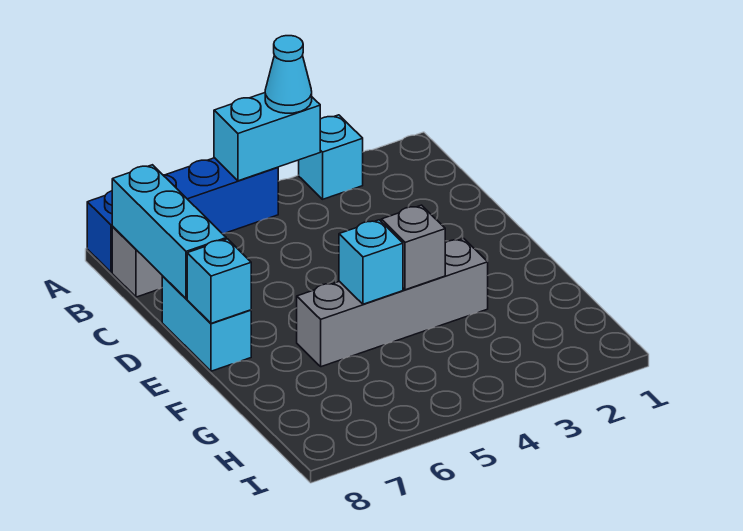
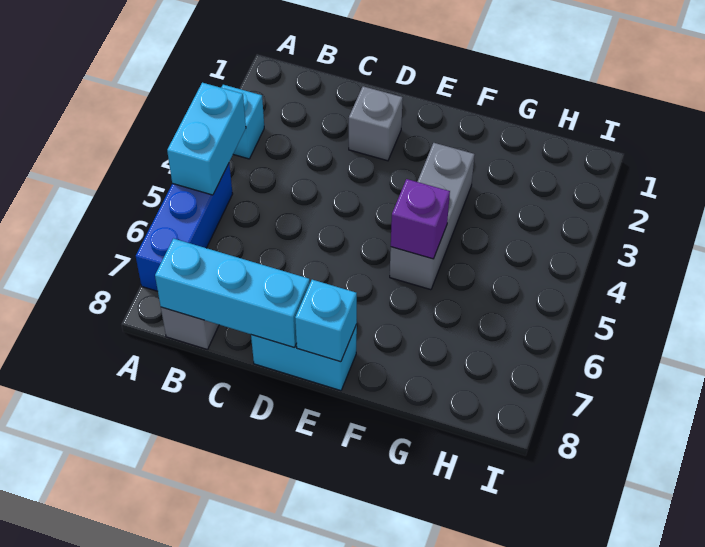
cyan cone A4 level 3 -> none
blue brick A5:A8 level 1 -> blue brick A5:A7 level 1
grey brick F3:F6 level 1 -> grey brick F3:F5 level 1
grey brick F4 level 2 -> grey brick D2 level 1
cyan brick F5 level 2 -> purple brick F5 level 2

